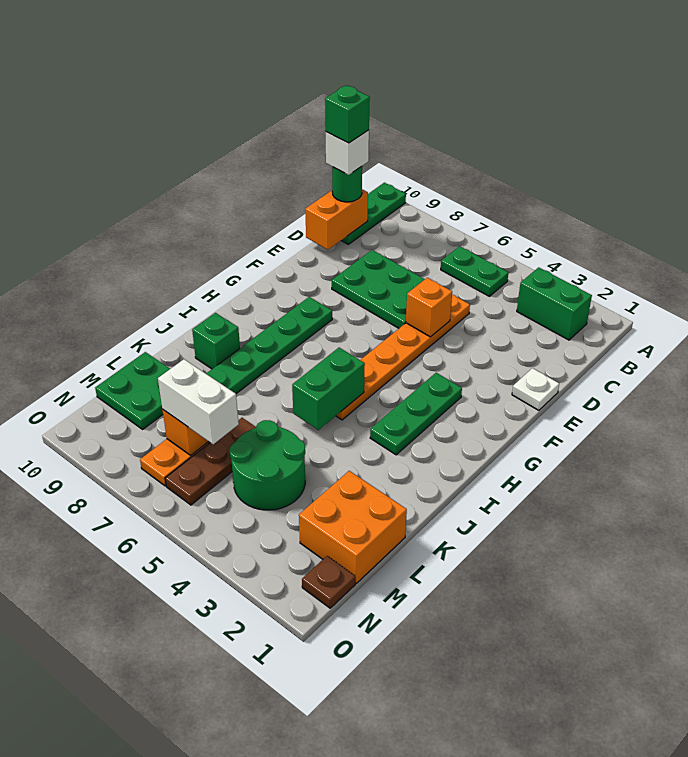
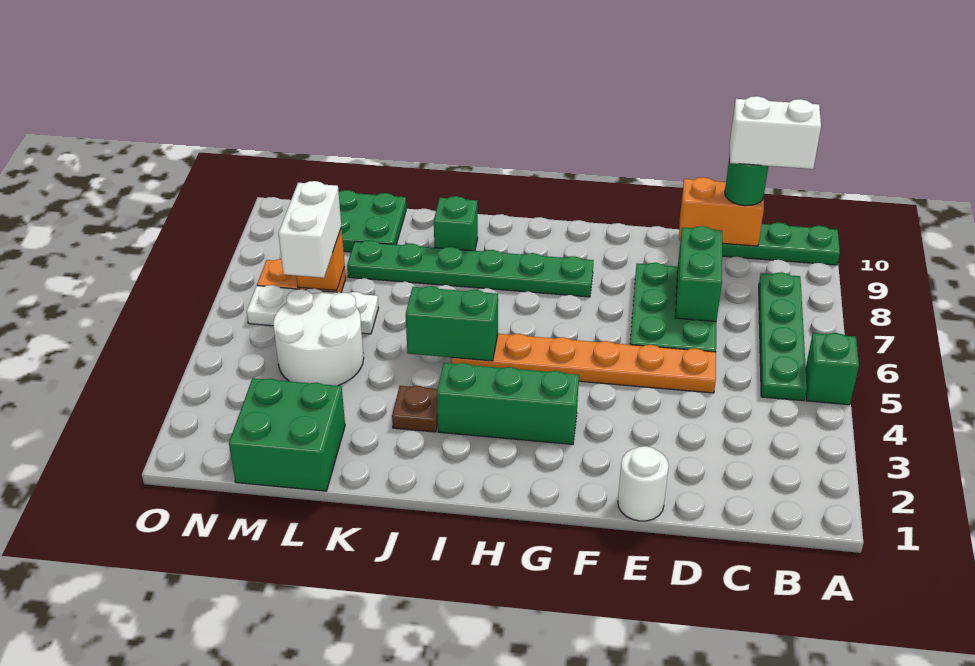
green brick B2:B3 level 1 -> green brick D7:D8 level 2
green plate B5:B6 level 1 -> green plate B5:B8 level 1
white brick C10 level 4 -> white brick B10:C10 level 4
green brick C10 level 5 -> green brick A5 level 1
white plate E1 level 1 -> white round brick E1 level 1
orange brick E5 level 2 -> none
green plate G3:I3 level 1 -> green brick G3:I3 level 1
orange brick L1:M2 level 1 -> green brick L1:M2 level 1
green round brick L4:M5 level 1 -> white round brick L4:M5 level 1
brown plate L6:N6 level 1 -> white plate L6:N6 level 1
brown plate N1 level 1 -> brown plate J3 level 1

